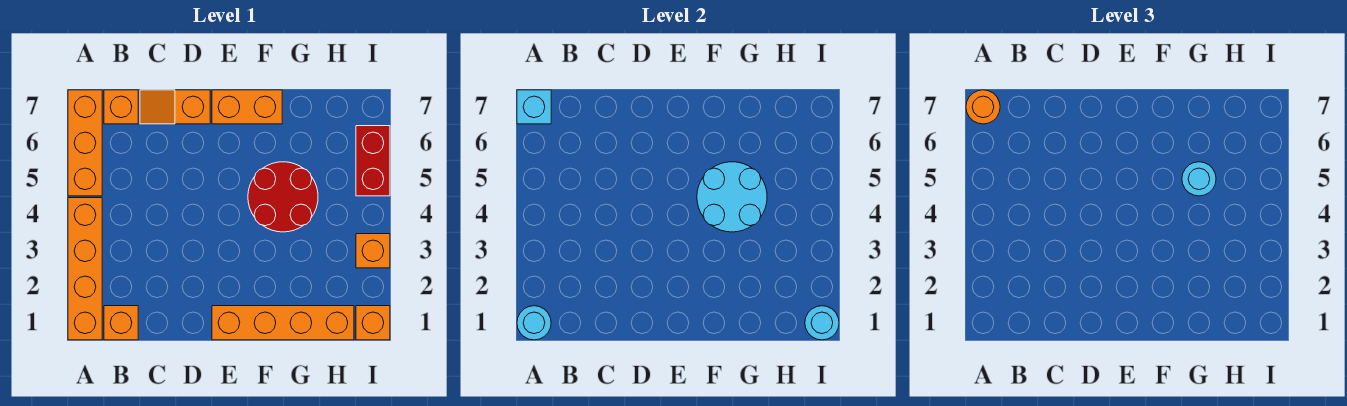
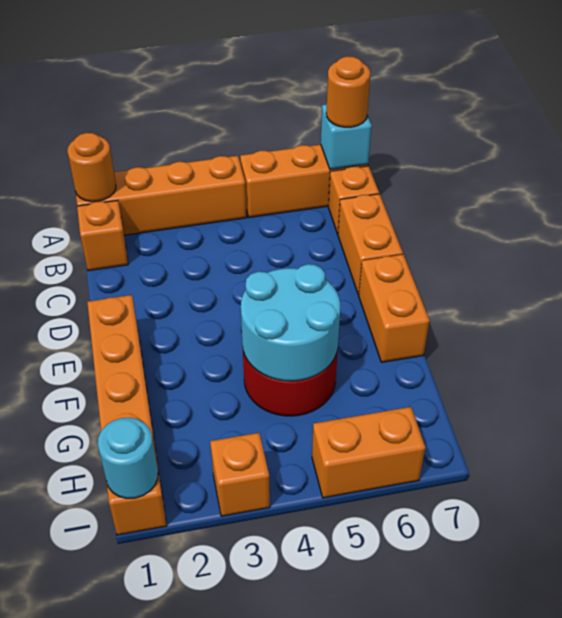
cyan round brick A1 level 2 -> orange round brick A1 level 2
orange slope C7:D7 level 1 top D -> orange brick C7:D7 level 1
cyan round brick G5 level 3 -> none
red brick I5:I6 level 1 -> orange brick I5:I6 level 1

